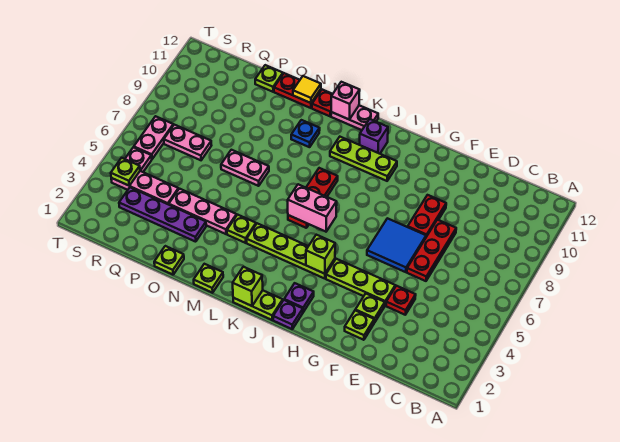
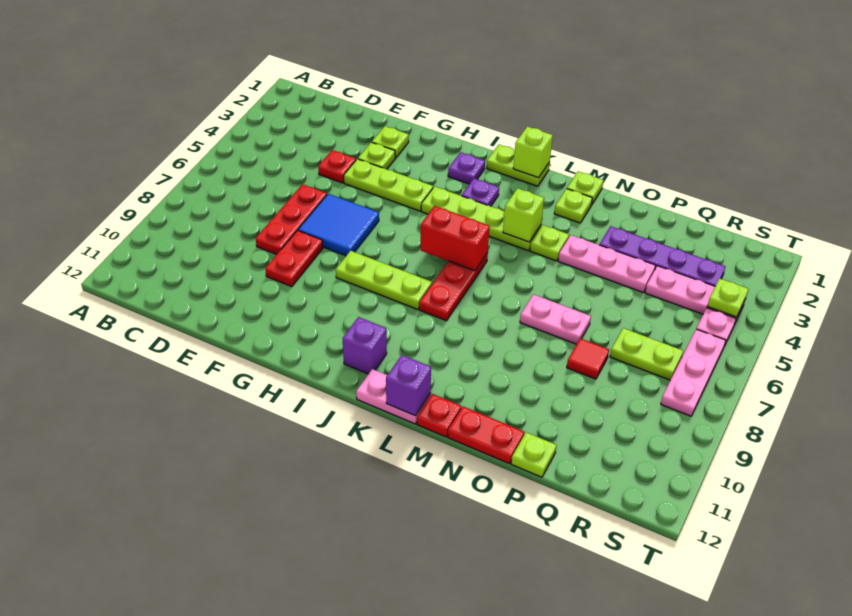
purple plate I1 level 1 -> purple plate J3 level 1
lime brick I4 level 2 -> lime brick L4 level 2
lime plate I10:K10 level 1 -> lime plate H8:J8 level 1
pink brick J6:K6 level 2 -> red brick J6:K6 level 2
pink brick L12 level 2 -> purple brick L12 level 2
blue plate M10 level 1 -> none
yellow tile N12 level 2 -> none
lime plate O1 level 1 -> lime plate M2 level 1
none -> red tile P8 level 1
pink plate Q7:R7 level 1 -> lime plate Q7:R7 level 1
pink plate S6:S7 level 1 -> pink plate S6:S8 level 1

